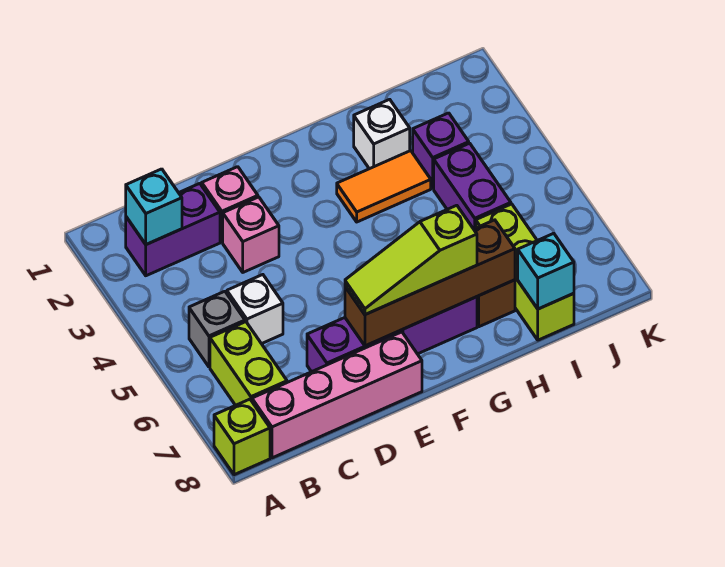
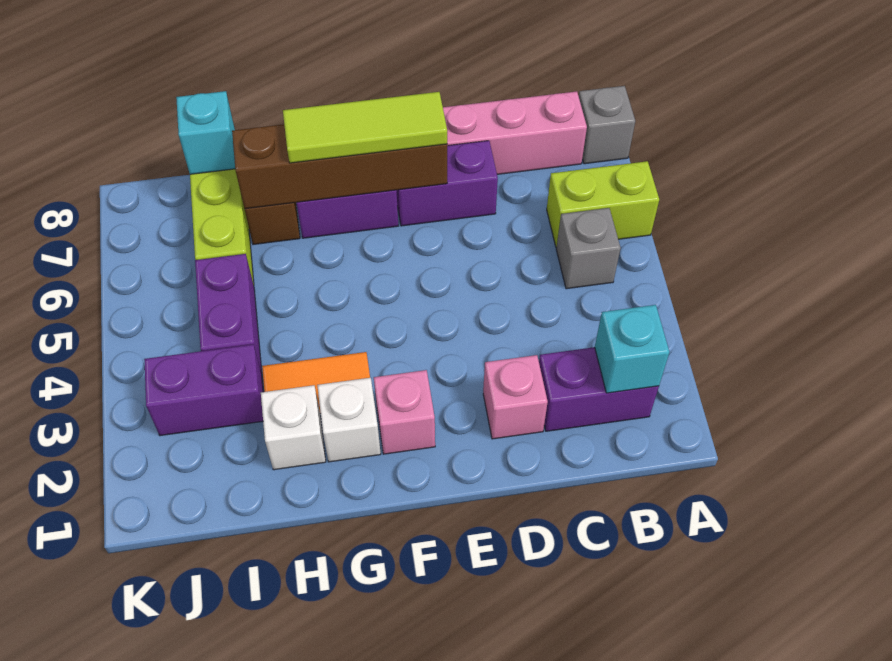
lime brick A8 level 1 -> grey brick A8 level 1
lime brick B6:B7 level 1 -> lime brick A6:B6 level 1
white brick C5 level 1 -> white brick G2 level 1
pink brick D3 level 1 -> pink brick F2 level 1
lime slope E7:G7 level 3 top G -> lime tile E7:G7 level 3
purple brick I3 level 1 -> purple brick I3:J3 level 1

